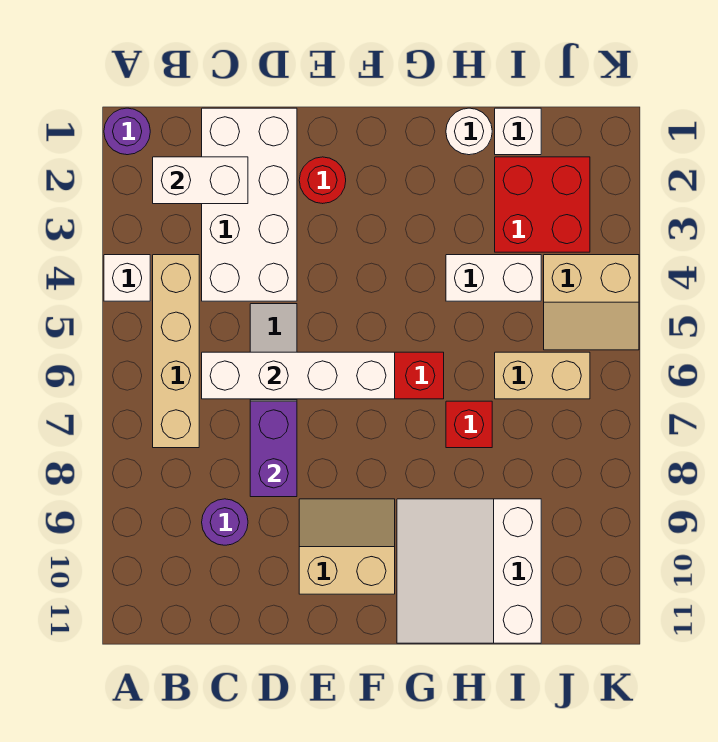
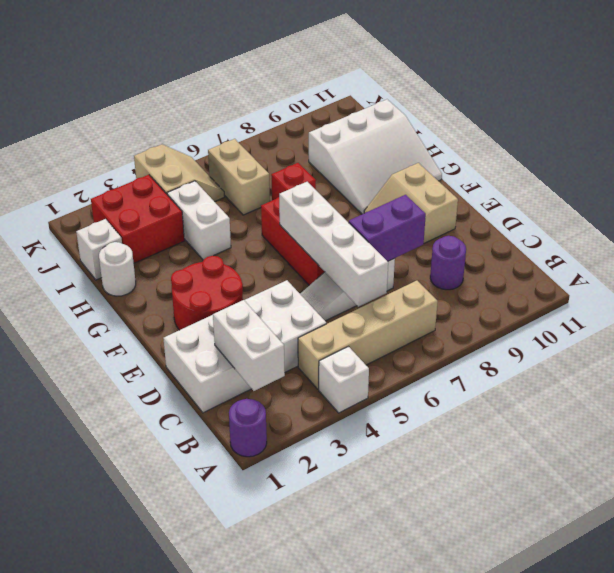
red round brick E2 level 1 -> red round brick E2:F3 level 1

